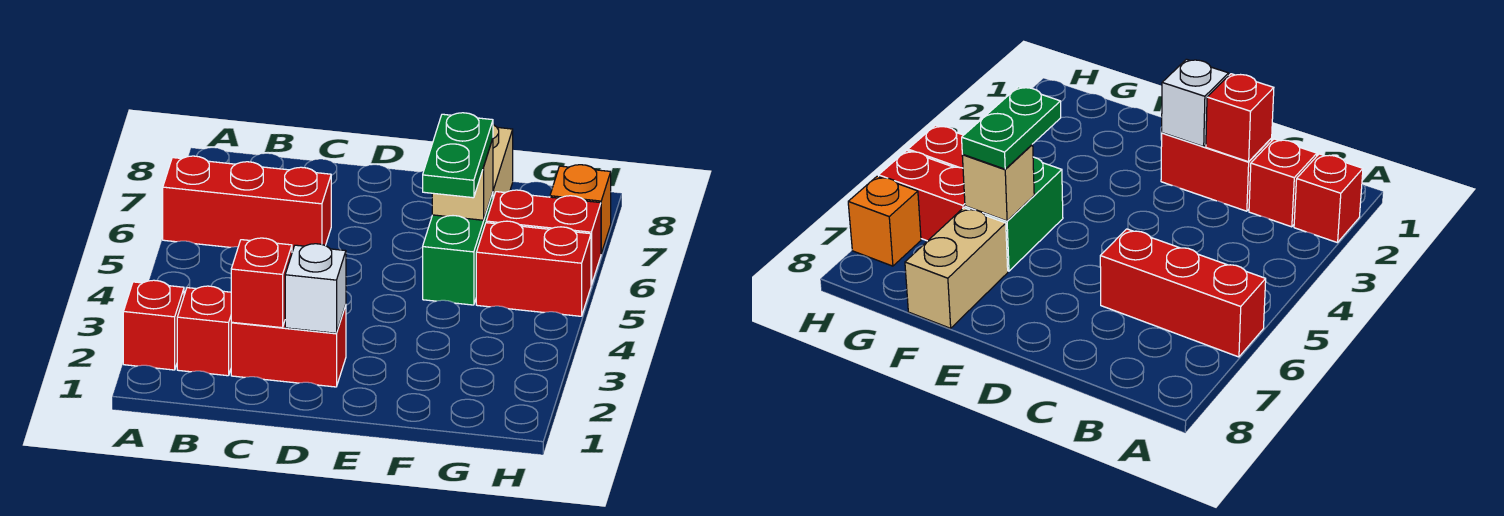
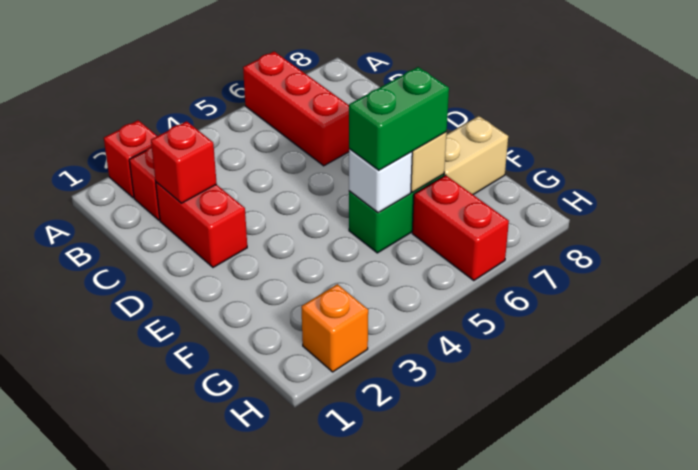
white brick D2 level 2 -> white brick F5 level 2
green plate F5:F6 level 3 -> green brick F5:F6 level 3
red brick G5:H5 level 1 -> none
orange brick H7 level 1 -> orange brick H2 level 1

